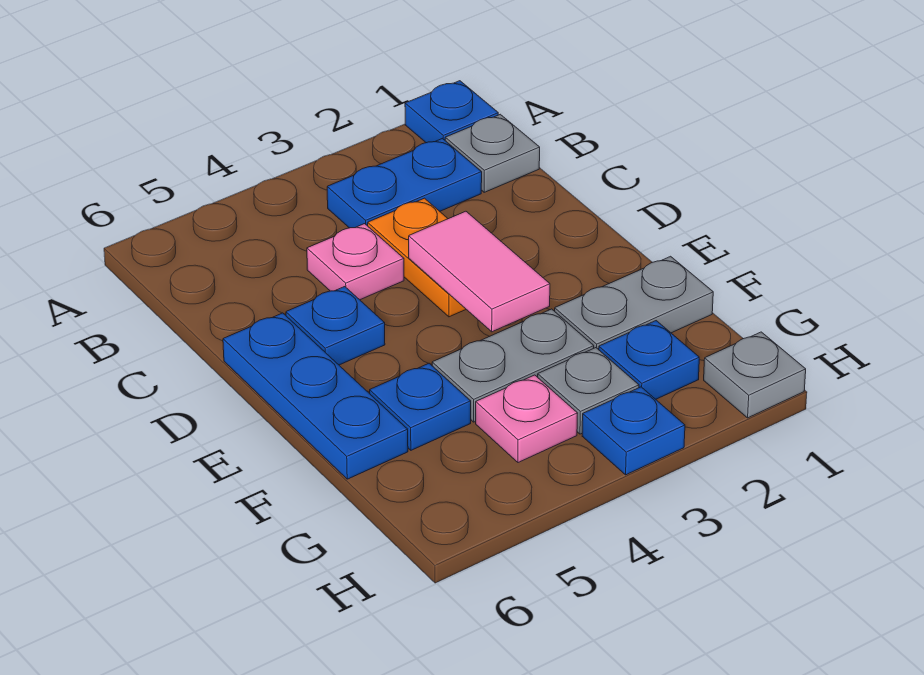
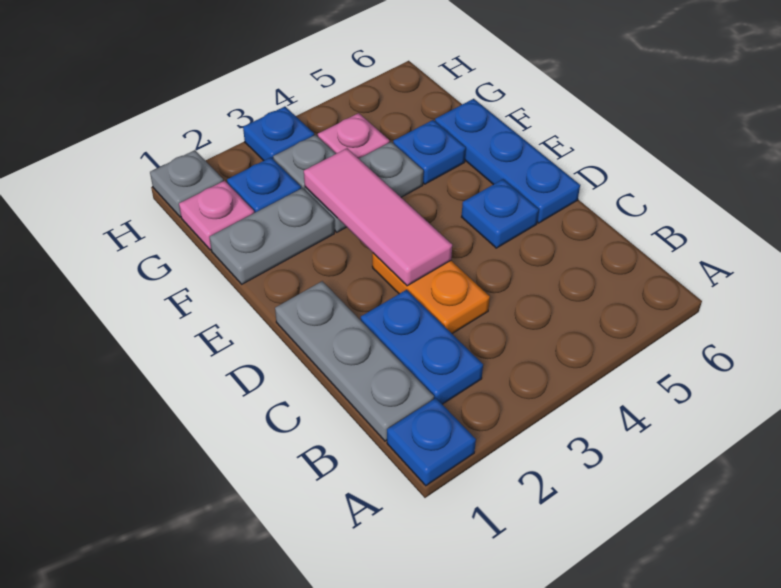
grey plate B1 level 1 -> grey plate B1:D1 level 1
blue plate B2:B3 level 1 -> blue plate B2:C2 level 1
pink plate C4 level 1 -> pink plate G1 level 1
pink tile D3:E3 level 2 -> pink tile D3:F3 level 2

